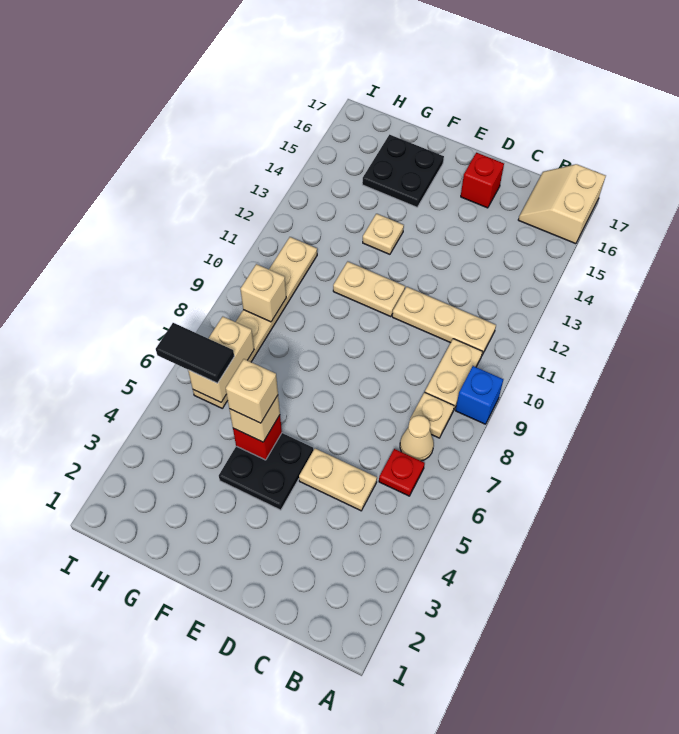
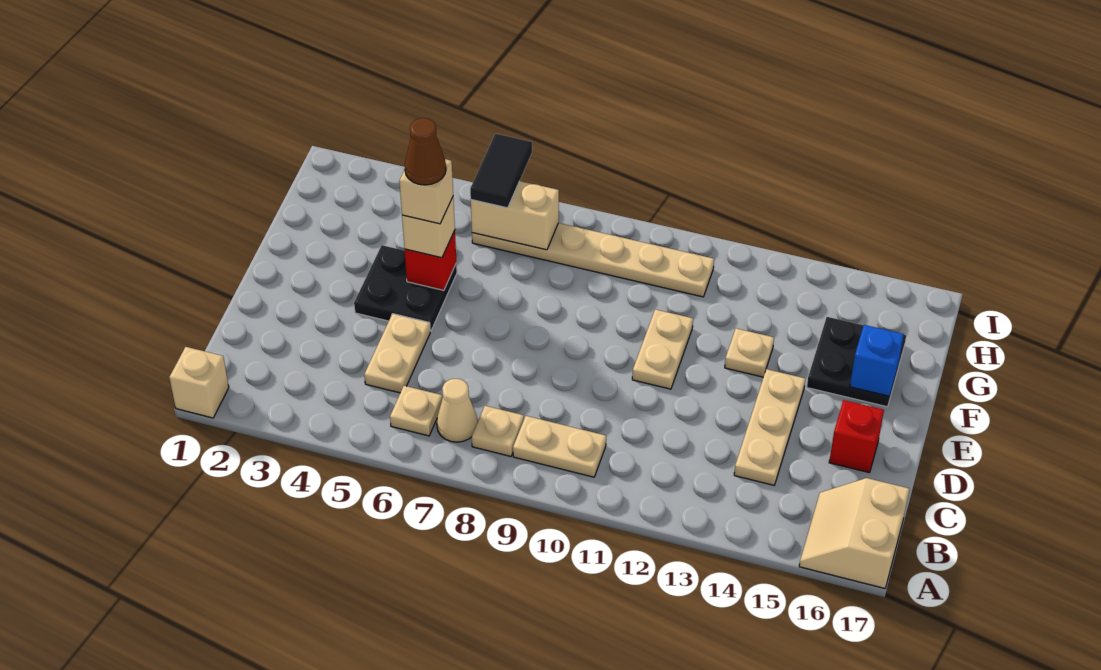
blue brick A9 level 1 -> blue brick F16 level 2
tan slope A16:B17 level 1 top A -> tan slope A16:B17 level 1 top 17
red plate B6 level 1 -> tan plate B6 level 1
tan plate B11:D11 level 1 -> tan plate C14:E14 level 1
none -> brown cone F5 level 5
tan brick H9 level 2 -> tan brick A1 level 1

